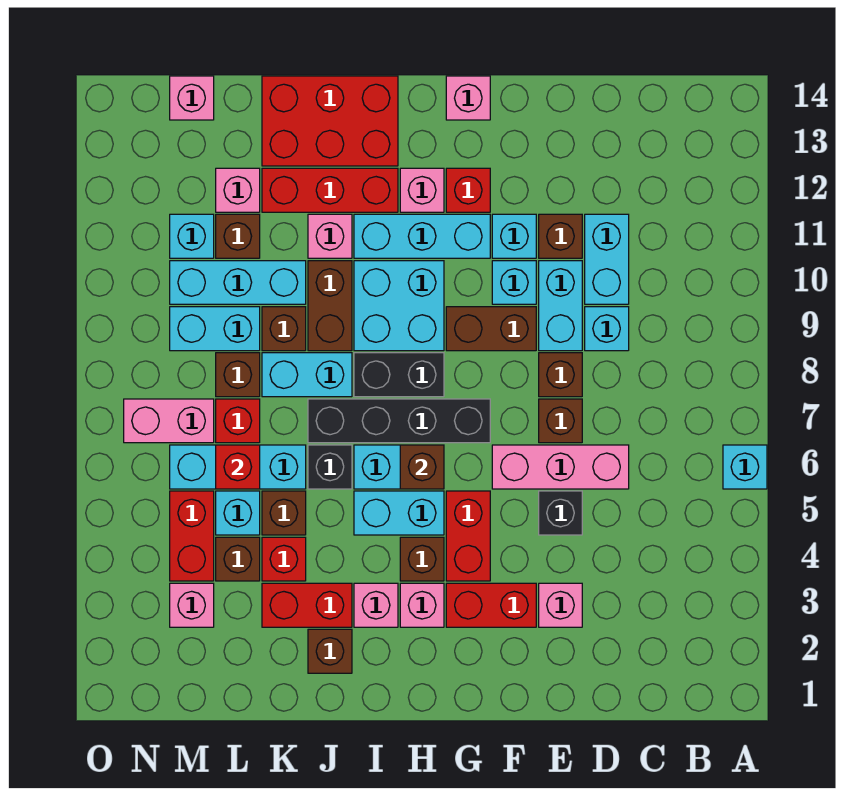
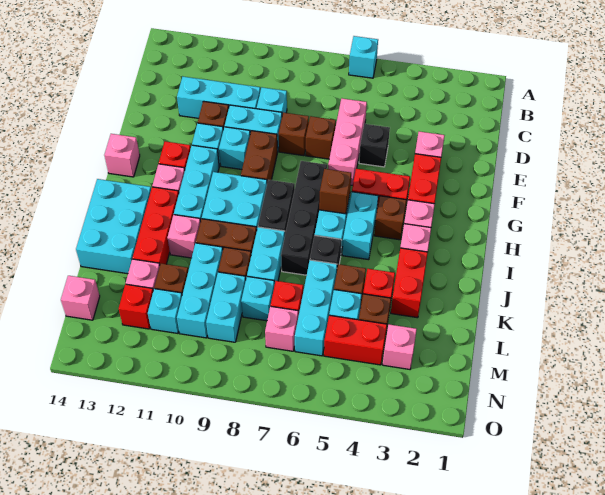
cyan brick D10:D11 level 1 -> cyan brick D10:D12 level 1
red brick I13:K14 level 1 -> cyan brick I13:K14 level 1
brown brick J2 level 1 -> none
red brick L6 level 2 -> red brick M12 level 1
brown brick L8 level 1 -> cyan brick L8 level 1
pink brick M7:N7 level 1 -> pink brick M7 level 1

